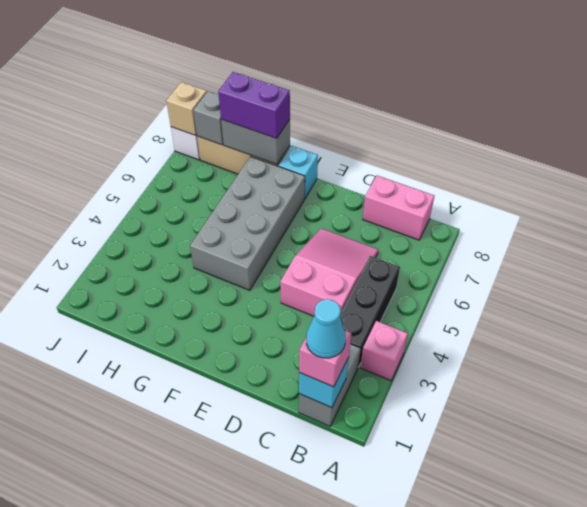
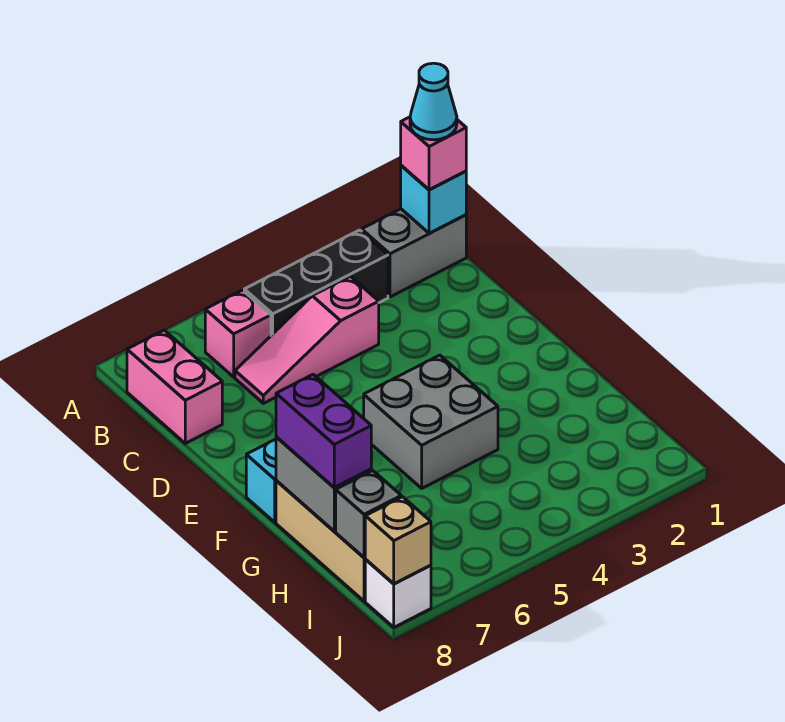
pink brick A3 level 1 -> pink brick B6 level 1
pink slope C4:D6 level 1 top 4 -> pink slope C4:C6 level 1 top 4
grey brick F4:G7 level 1 -> grey brick F4:G5 level 1

